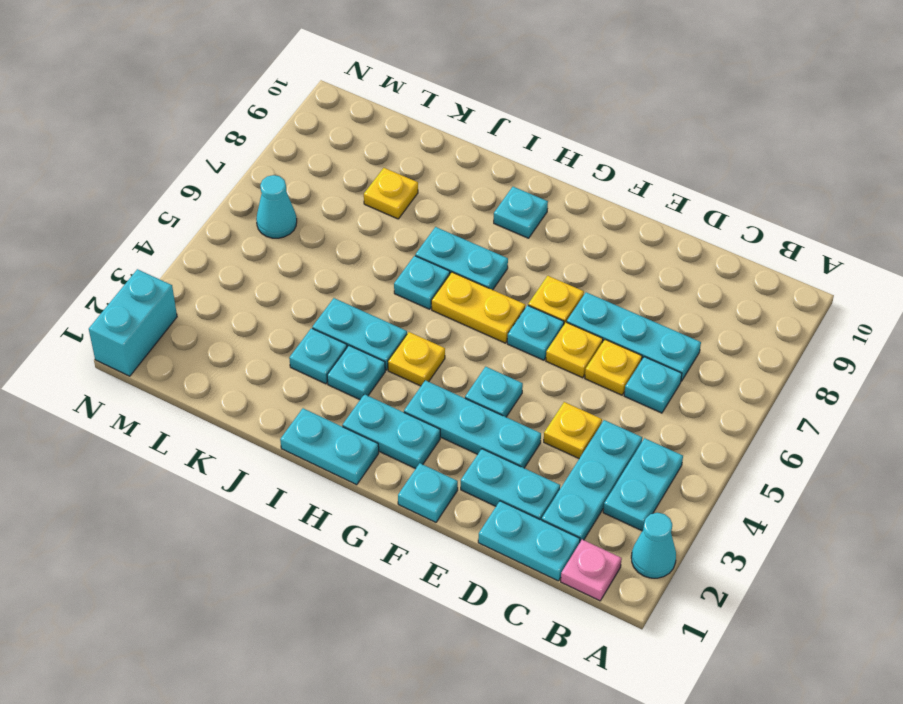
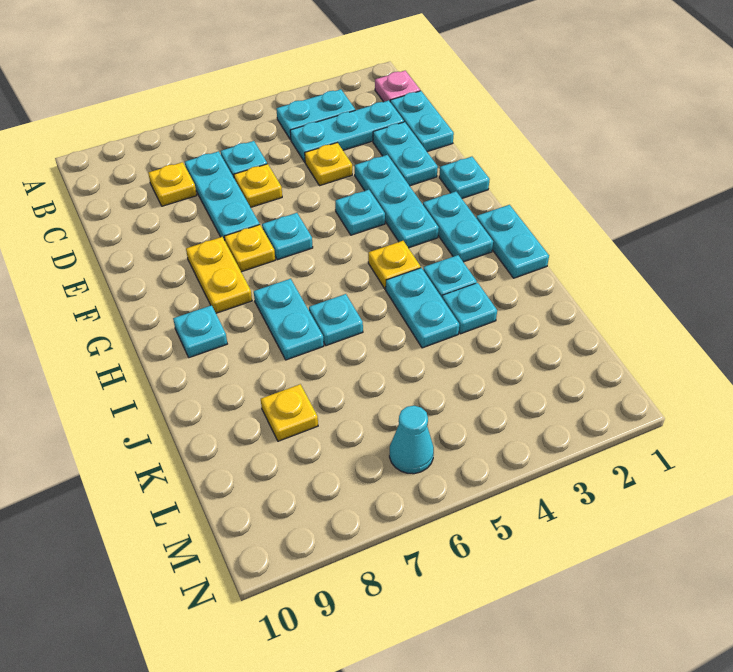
cyan cone A2 level 1 -> none
yellow plate E6 level 1 -> yellow plate C8 level 1
yellow plate G6:H6 level 1 -> yellow plate F8:G8 level 1
cyan brick N1:N2 level 1 -> none

